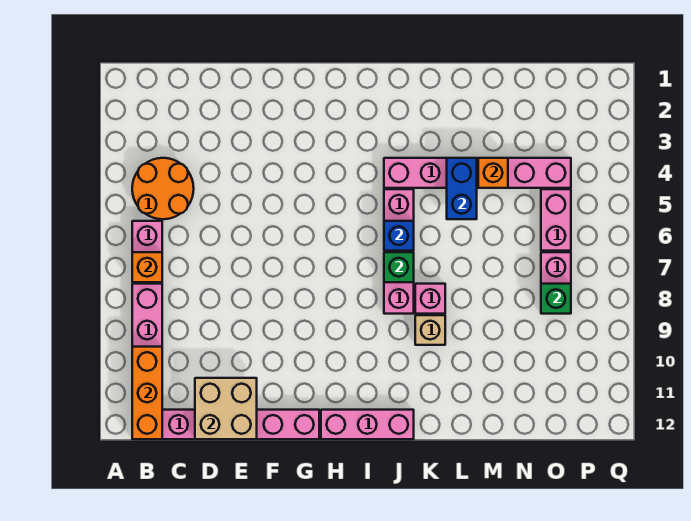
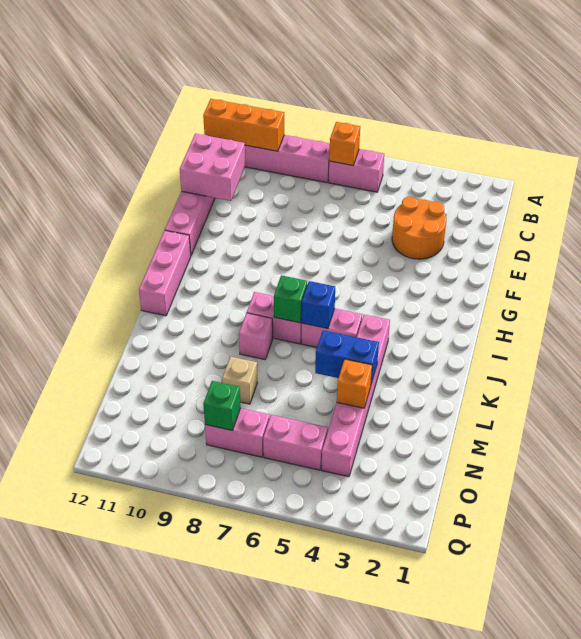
orange round brick B4:C5 level 1 -> orange round brick D3:E4 level 1
tan brick D11:E12 level 2 -> pink brick D11:E12 level 2
tan brick K9 level 1 -> tan brick M8 level 1

